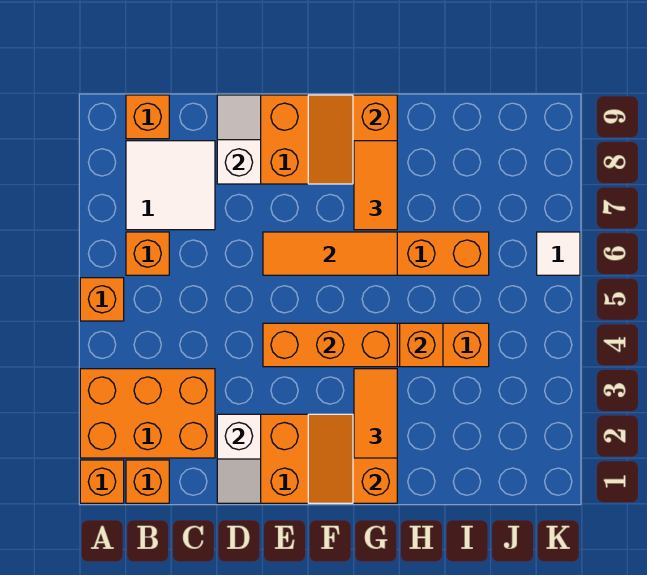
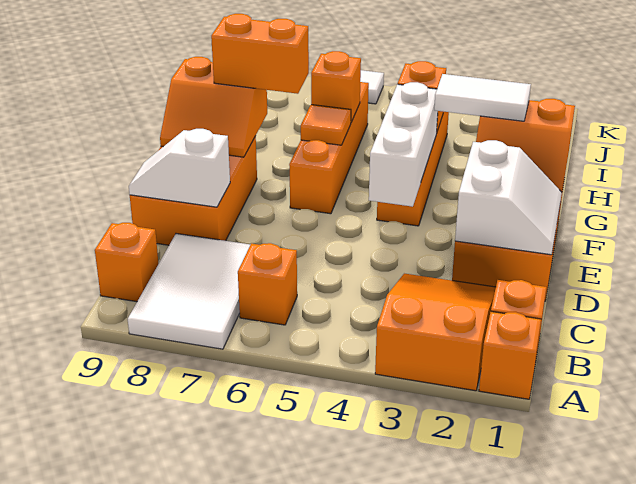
orange brick A2:C3 level 1 -> orange slope A2:C3 level 1 top A
orange brick A5 level 1 -> orange brick H6 level 2
white tile B7:C8 level 1 -> white tile A7:C8 level 1
white slope D1:D2 level 2 top 2 -> white slope D1:E2 level 2 top 2
orange brick E4:G4 level 2 -> white brick E4:G4 level 2
orange tile E6:G6 level 2 -> orange tile G6 level 2
orange tile G2:G3 level 3 -> white tile G2:G3 level 3
orange tile G7:G8 level 3 -> orange brick G7:G8 level 3

